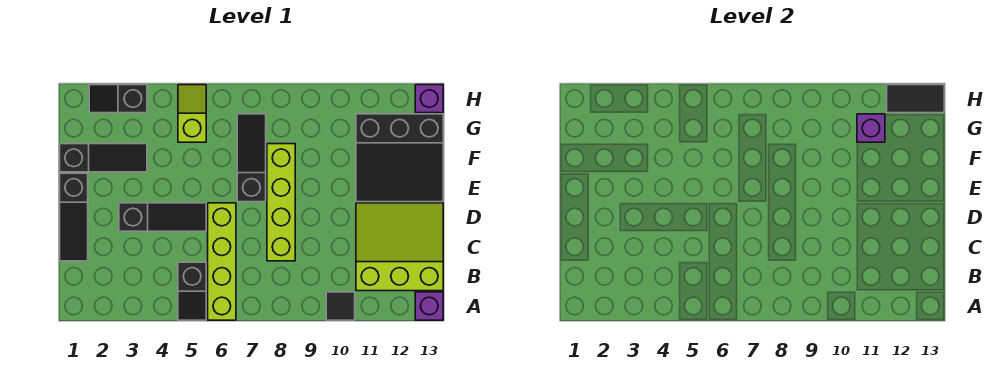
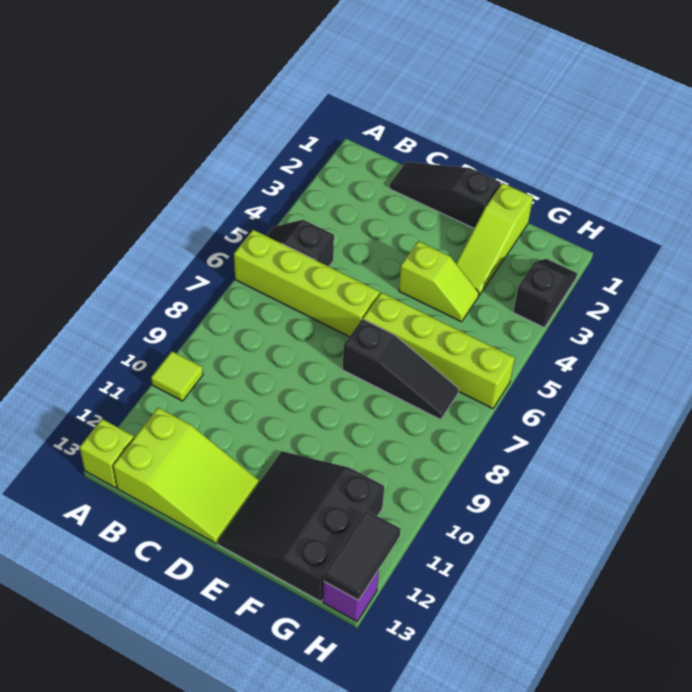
black tile A10 level 1 -> lime tile A10 level 1
purple brick A13 level 1 -> lime brick A13 level 1
lime slope B11:D13 level 1 top B -> lime slope B12:D13 level 1 top B
lime brick C8:F8 level 1 -> lime brick E6:H6 level 1
black slope D3:D5 level 1 top 3 -> none
black slope F1:F3 level 1 top 1 -> lime slope F1:F3 level 1 top 1
lime slope G5:H5 level 1 top G -> lime slope E4:F4 level 1 top E
purple brick G11 level 2 -> none

